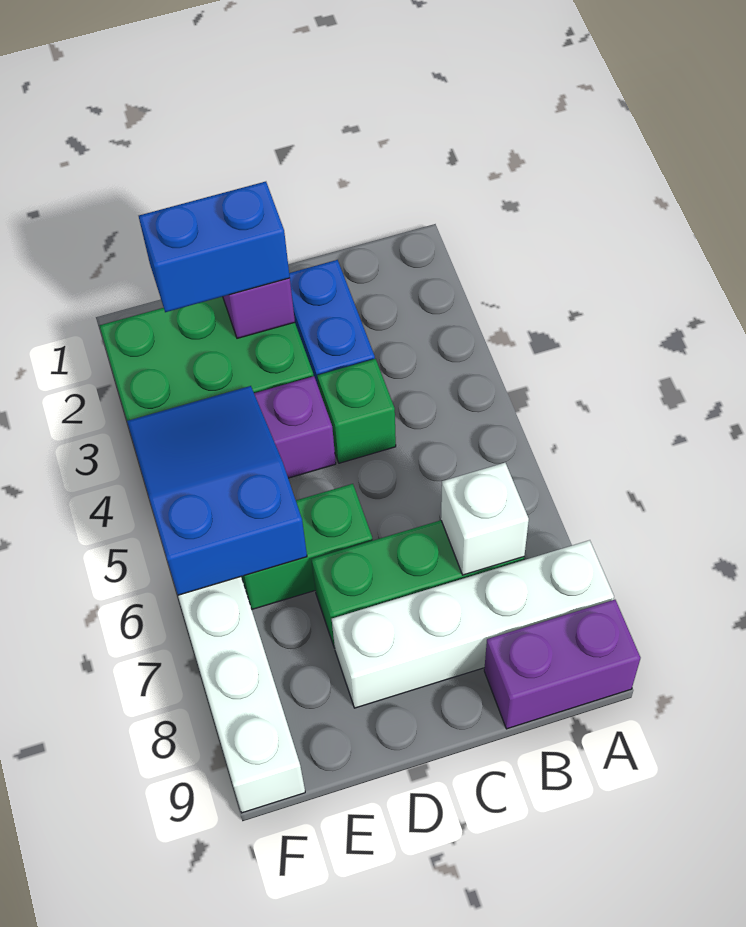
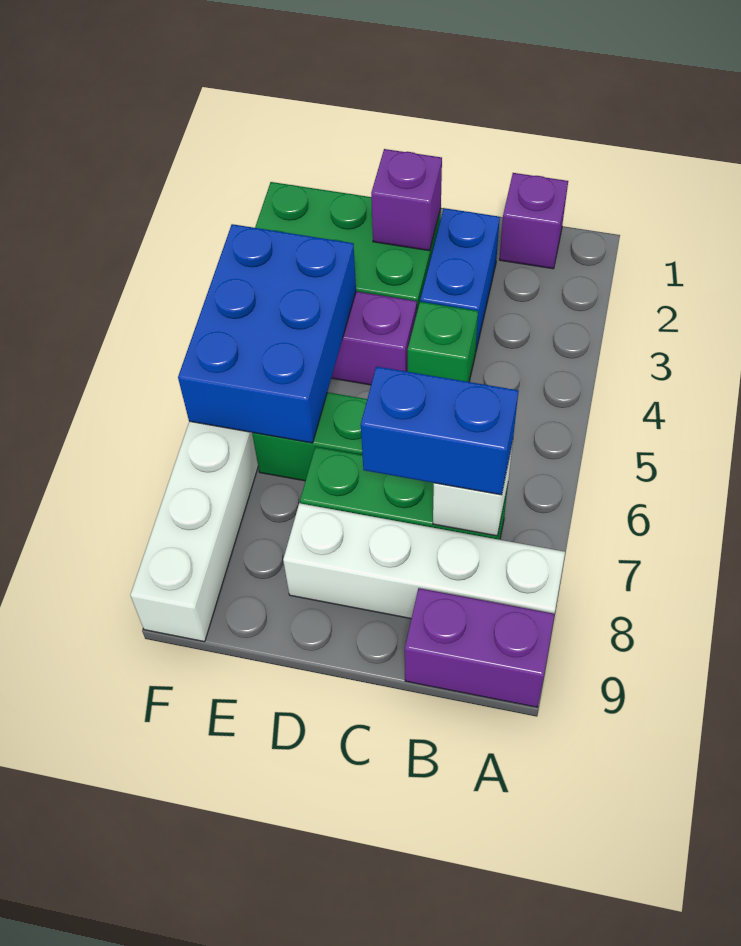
none -> purple brick B1 level 1
blue brick D2:E2 level 3 -> blue brick B7:C7 level 3
blue slope E4:F6 level 2 top 6 -> blue brick E4:F6 level 2

